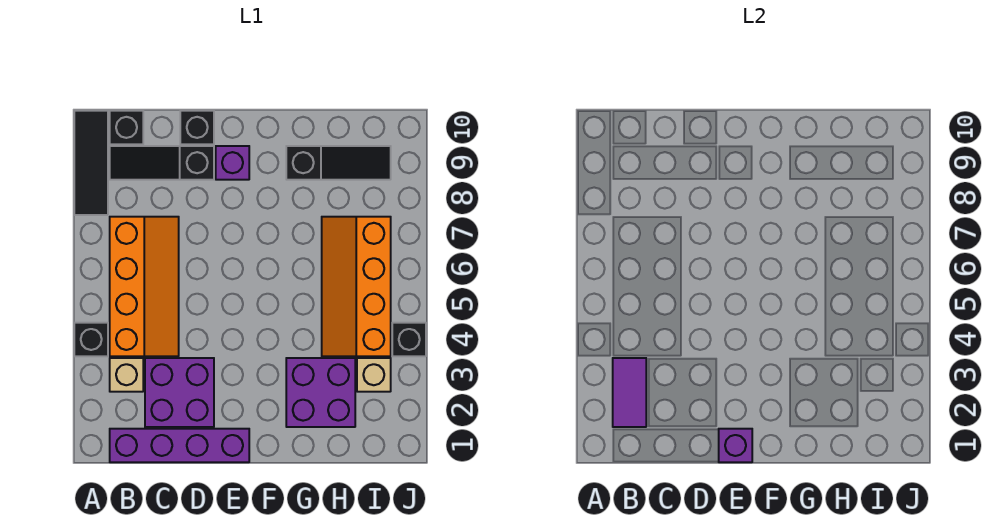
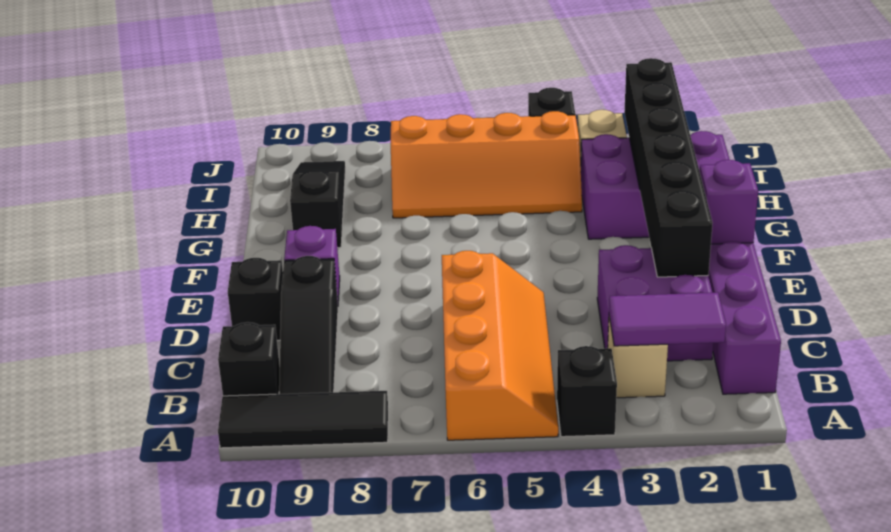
orange slope B4:C7 level 1 top B -> orange slope A5:D6 level 1 top 6
none -> black brick D2:I2 level 2
purple brick G2:H3 level 1 -> purple brick G1:H3 level 1

